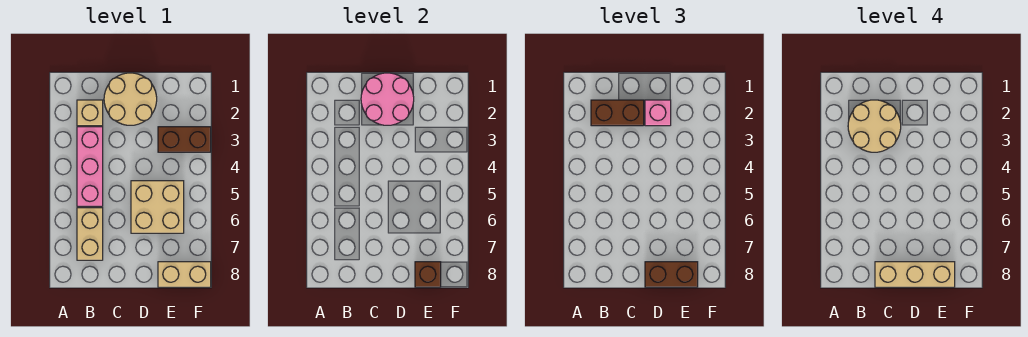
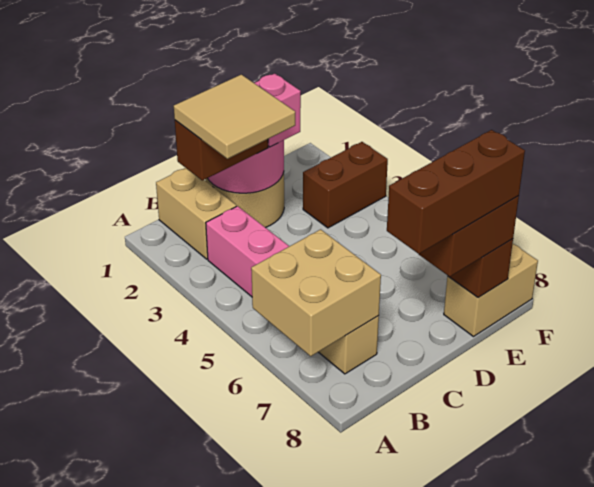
tan brick B2 level 1 -> tan brick B1:B2 level 1
tan round brick B2:C3 level 4 -> tan tile B2:C3 level 4
tan brick C8:E8 level 4 -> brown brick C8:E8 level 4
tan brick D5:E6 level 1 -> tan brick A6:B7 level 2

